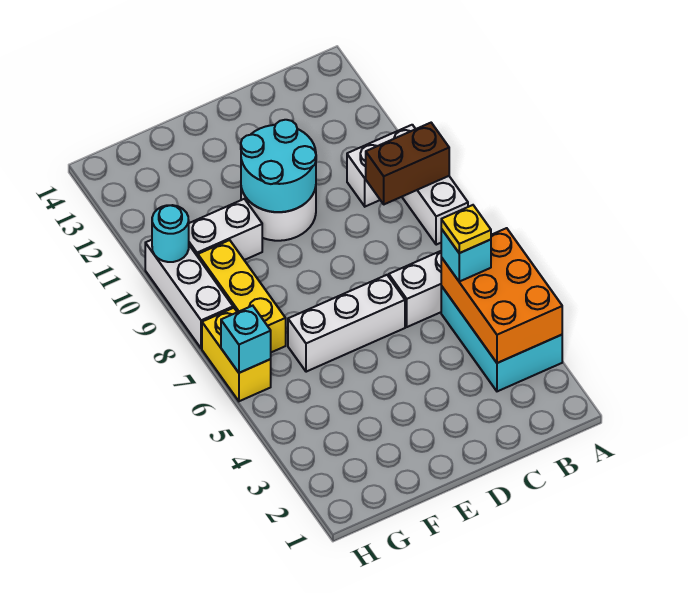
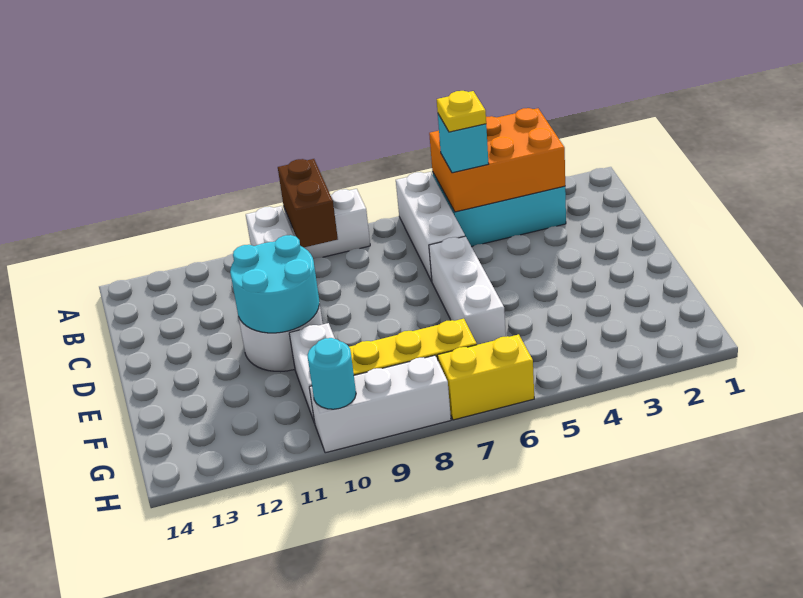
cyan brick H6 level 2 -> none

